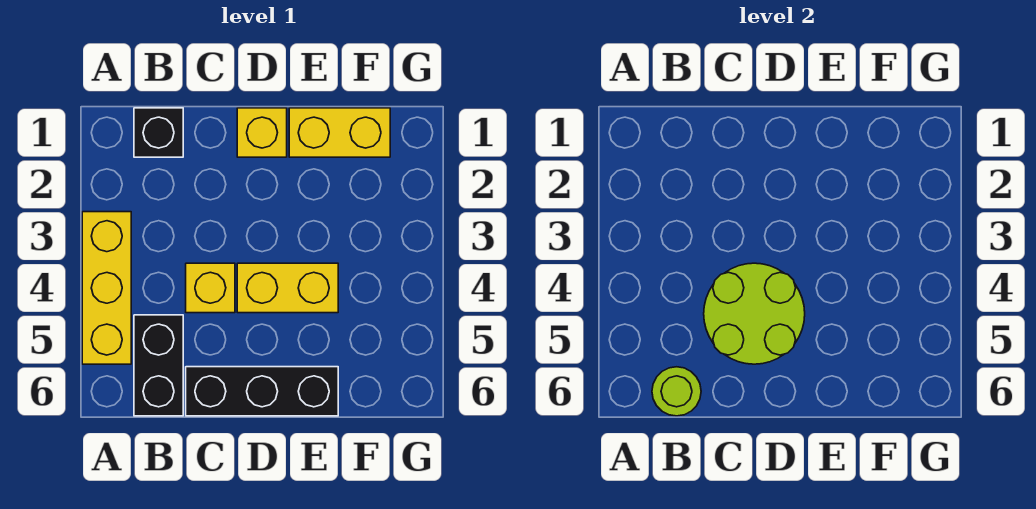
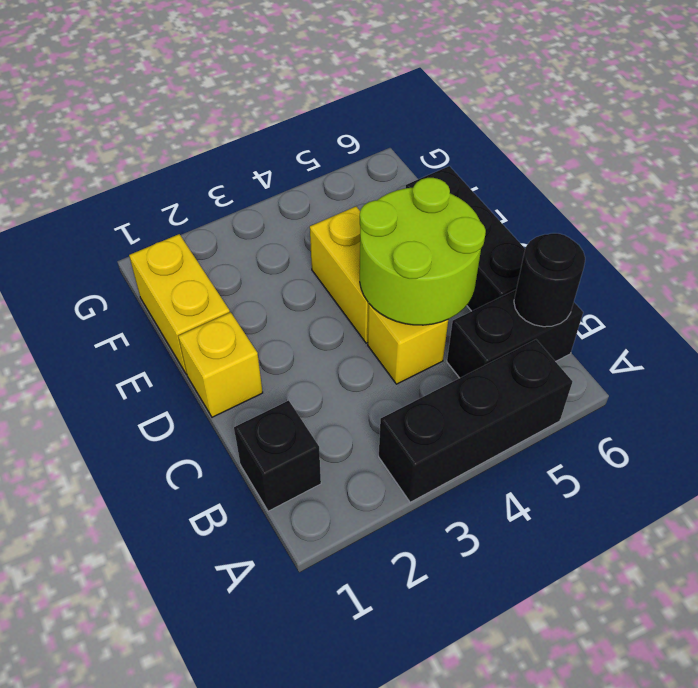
yellow brick A3:A5 level 1 -> black brick A3:A5 level 1
lime round brick B6 level 2 -> black round brick B6 level 2

